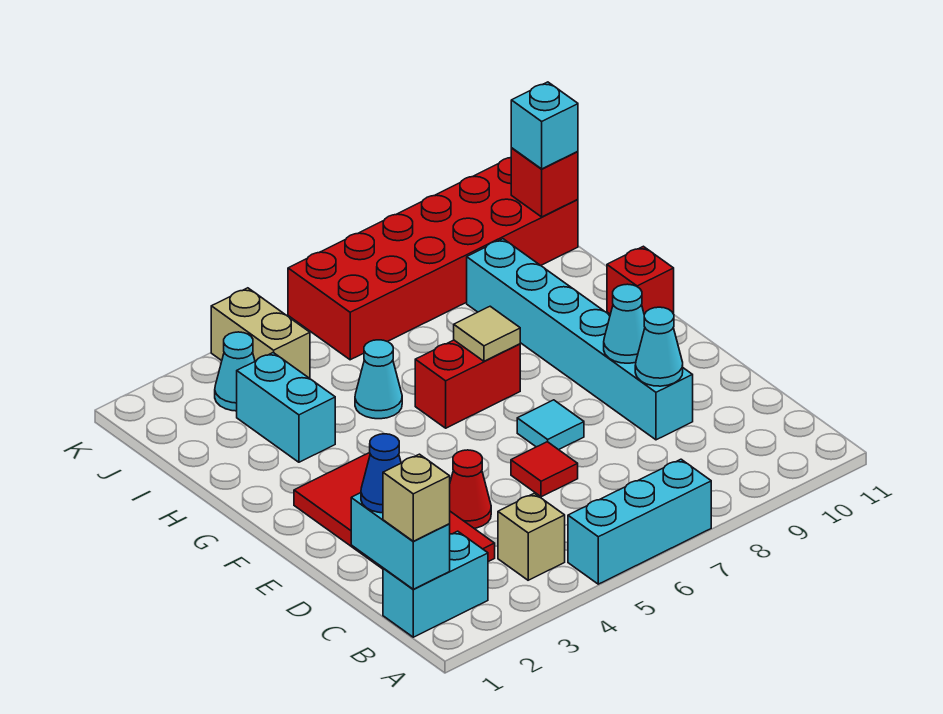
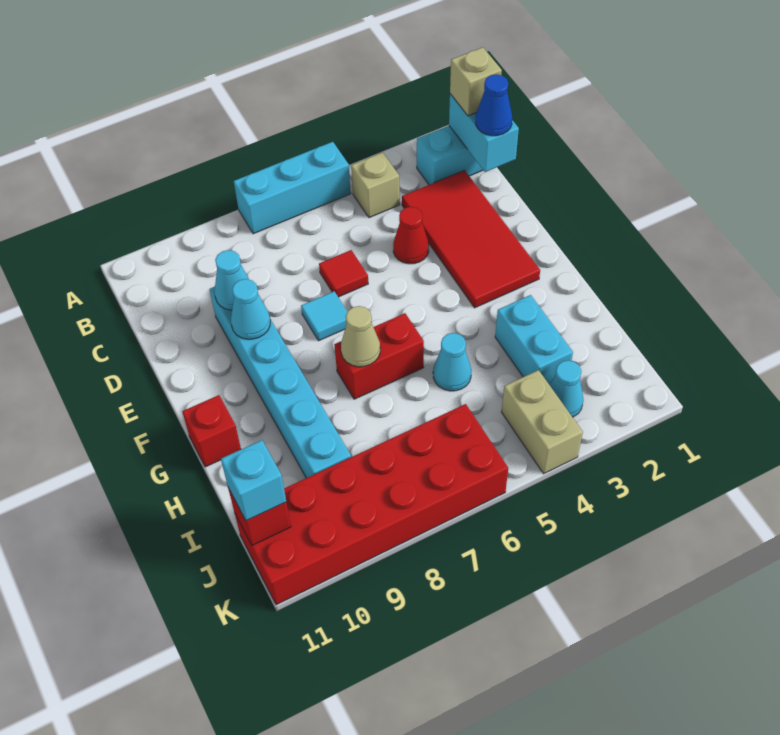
tan tile G7 level 2 -> tan cone G7 level 2

